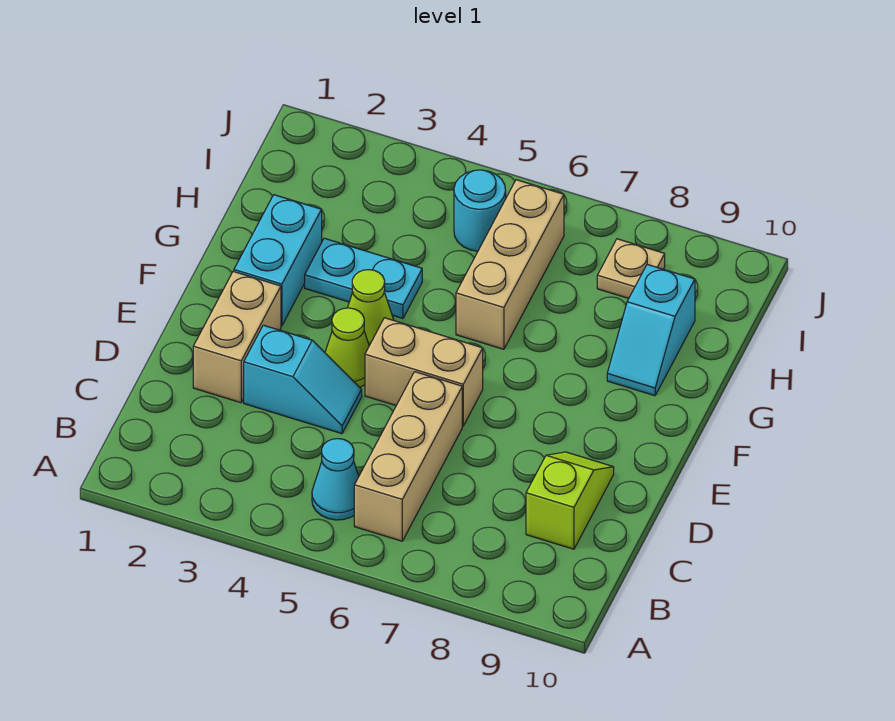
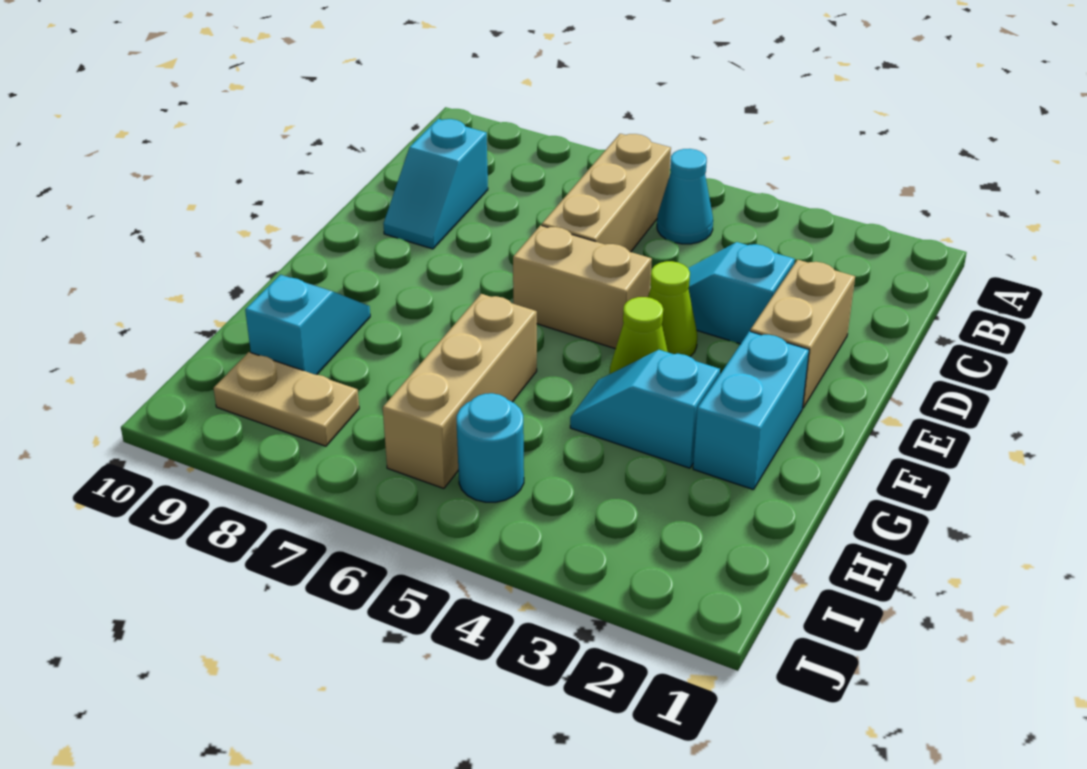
lime slope C9:D9 level 1 top C -> cyan slope C9:D9 level 1 top C
cyan plate G3:G4 level 1 -> cyan slope G3:G4 level 1 top 3
tan plate I8 level 1 -> tan plate I8:I9 level 1

